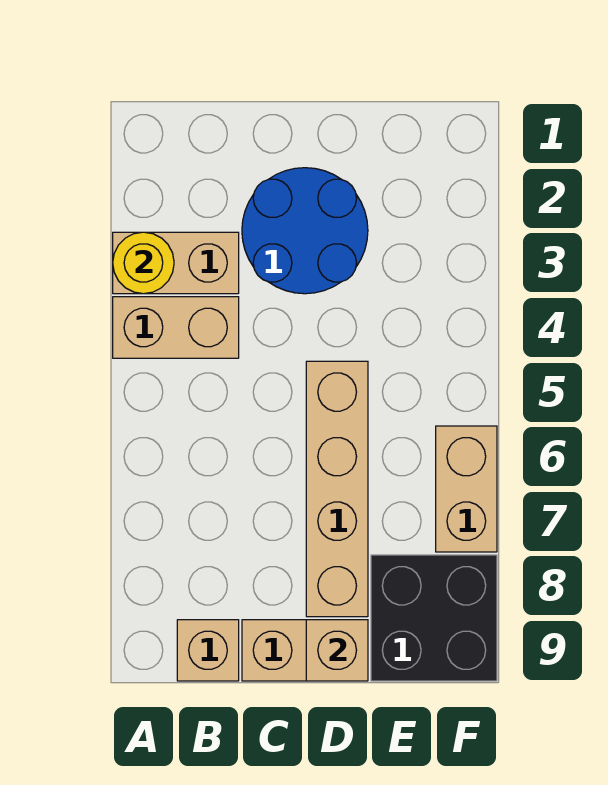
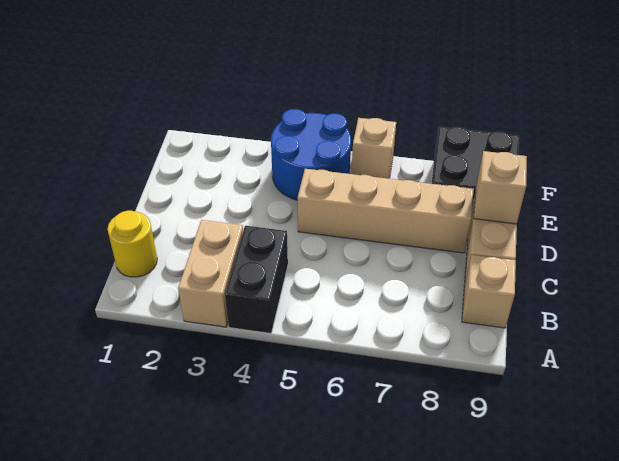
yellow round brick A3 level 2 -> yellow round brick B1 level 1
tan brick A4:B4 level 1 -> black brick A4:B4 level 1
blue round brick C2:D3 level 1 -> blue round brick E4:F5 level 1
tan brick F6:F7 level 1 -> tan brick F6 level 1

